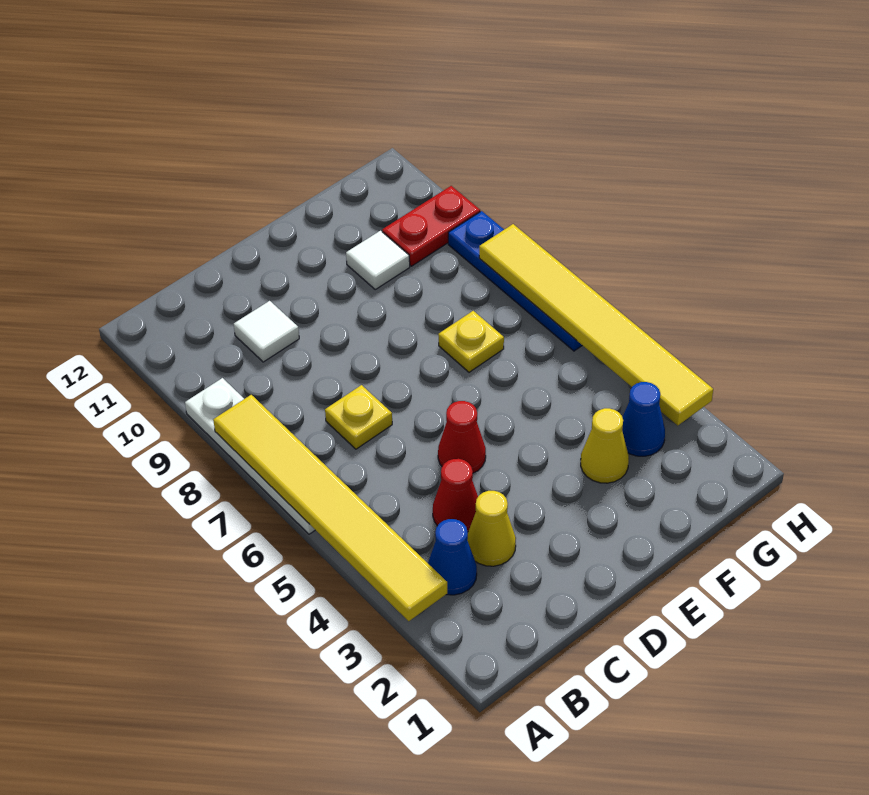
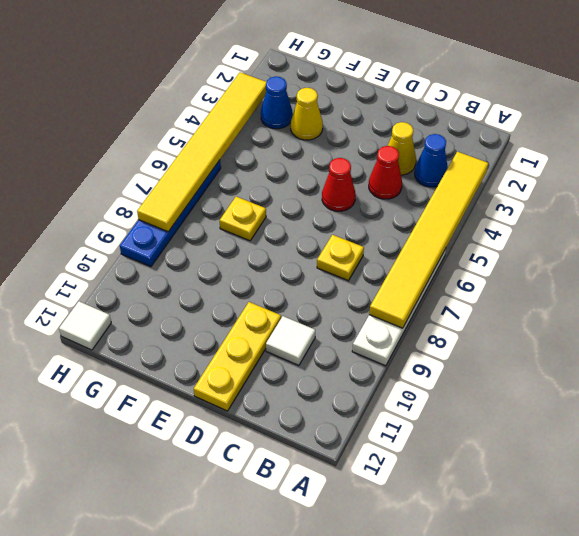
none -> yellow plate D10:D12 level 1
white tile F10 level 1 -> white tile H12 level 1
red plate G10:H10 level 1 -> none

